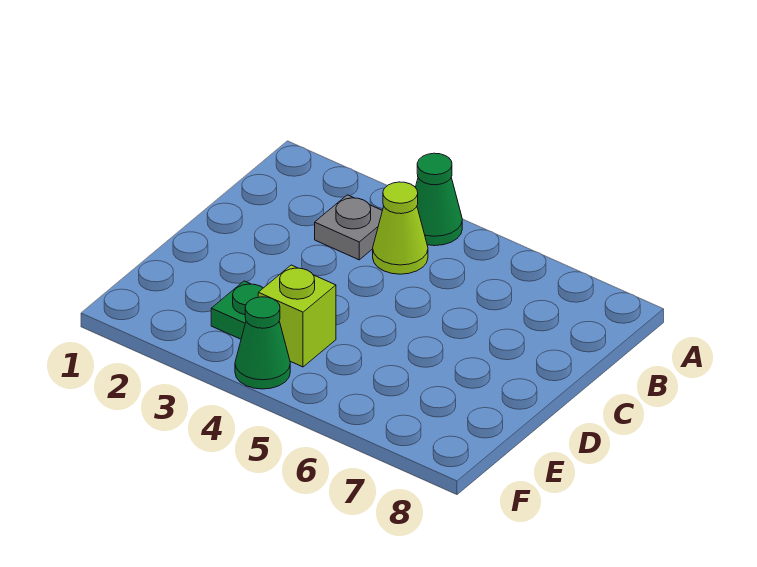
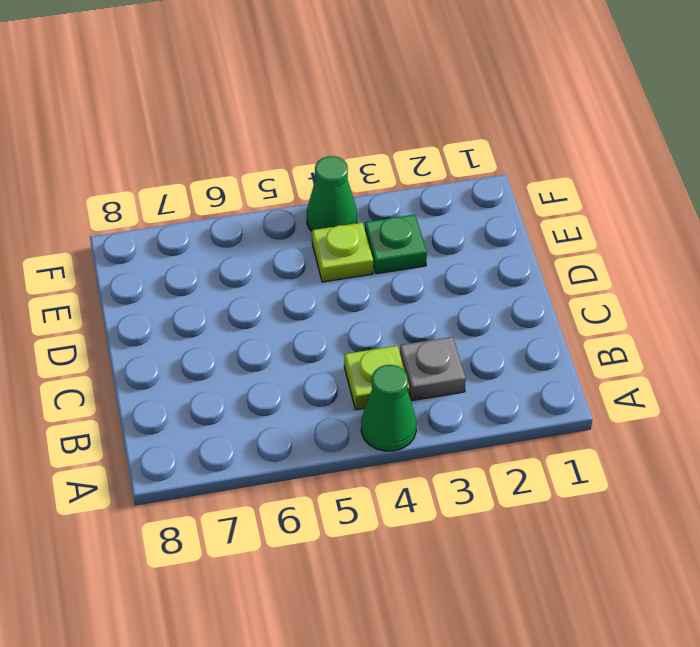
lime cone B4 level 1 -> lime plate B4 level 1
lime brick E4 level 1 -> lime plate E4 level 1

